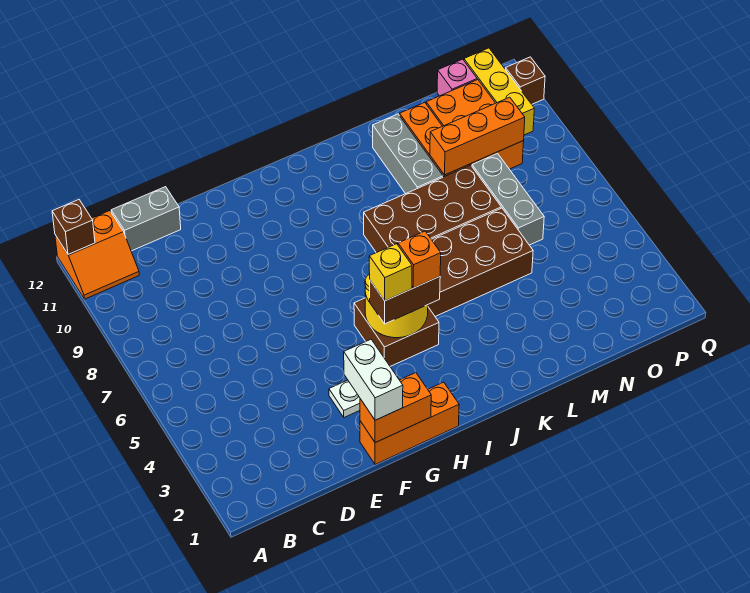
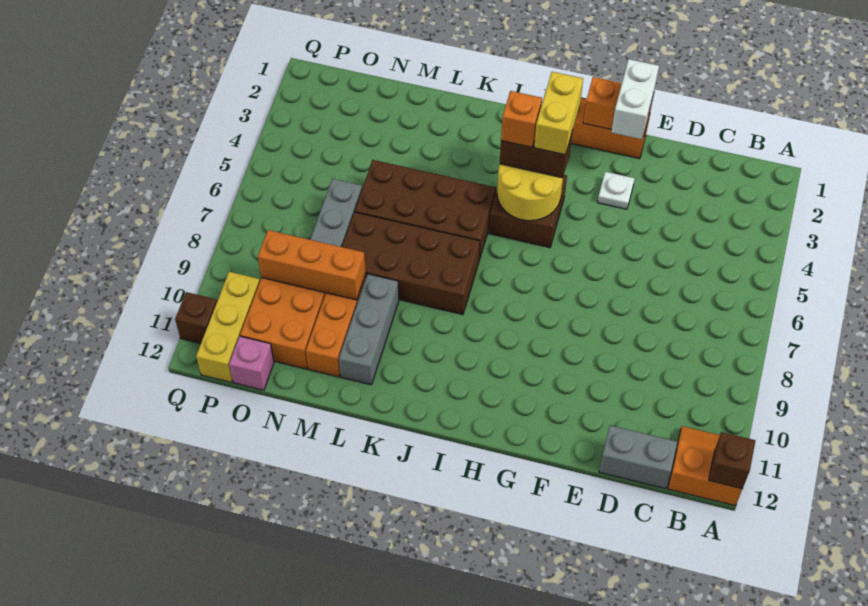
yellow brick H4 level 4 -> yellow brick H3:H4 level 4

